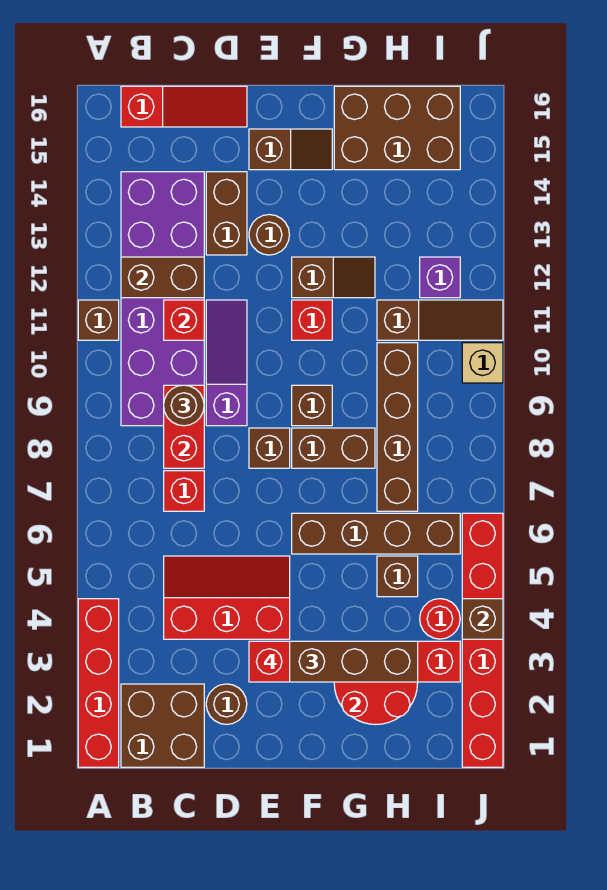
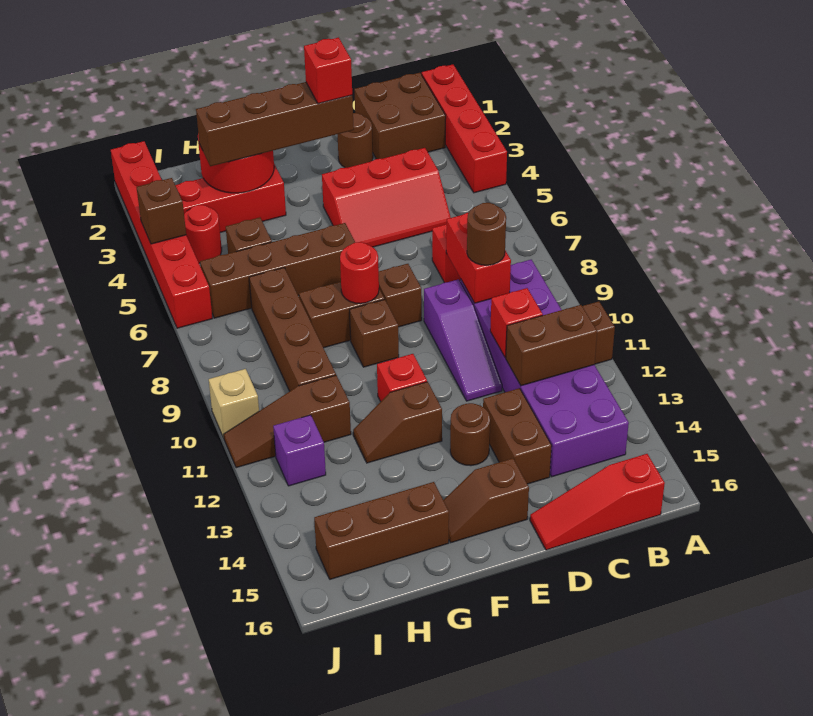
none -> red round brick F8 level 2
brown brick G15:I16 level 1 -> brown brick G15:I15 level 1

